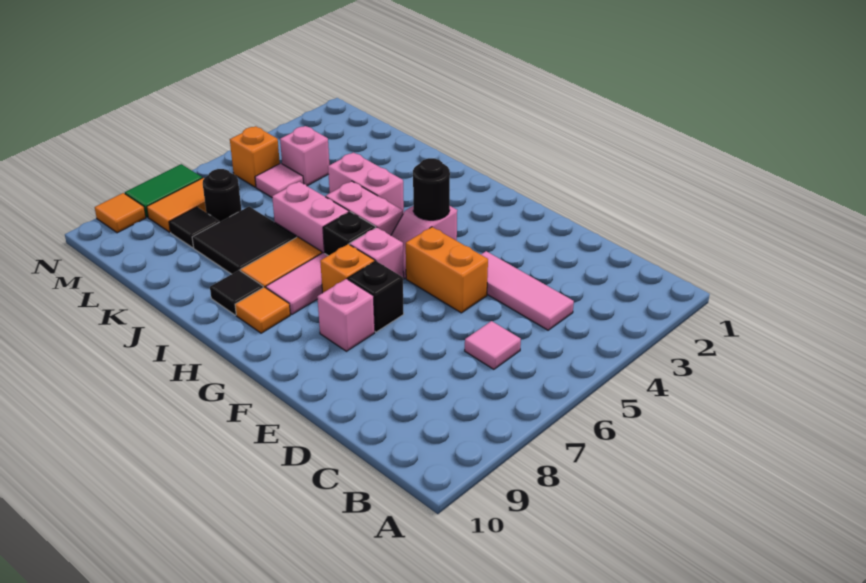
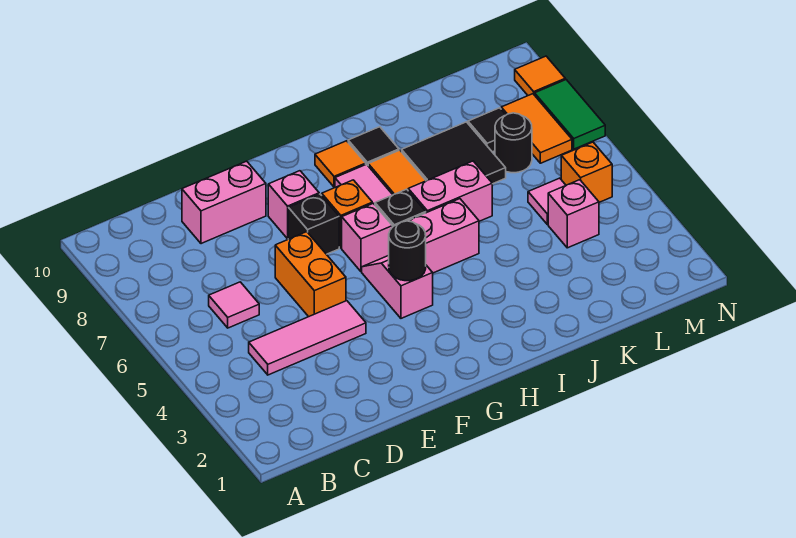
orange brick E5:F5 level 1 -> orange brick E5:E6 level 1
pink brick I4:J4 level 1 -> pink brick D9:E9 level 1

